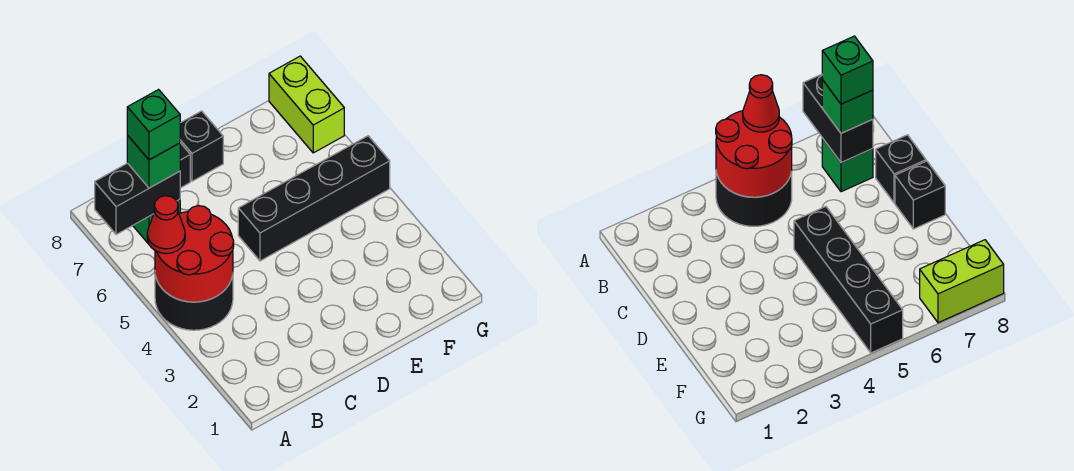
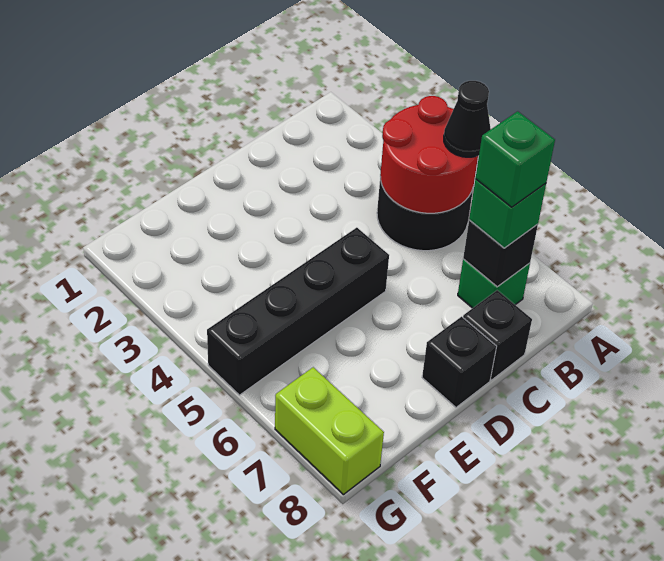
red cone A5 level 3 -> black cone A5 level 3
black brick A7:B7 level 2 -> black brick B7 level 2

